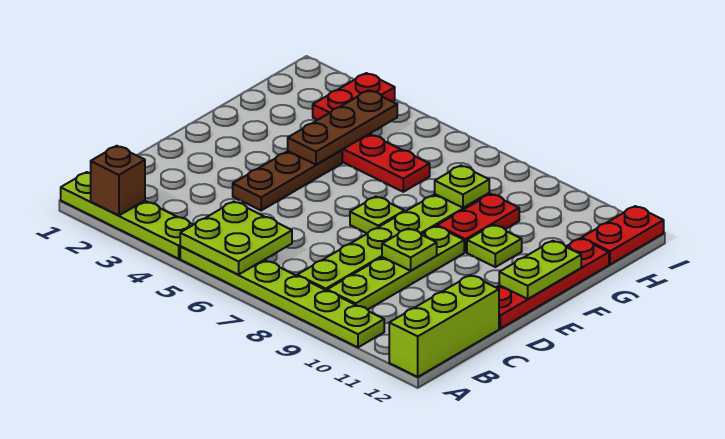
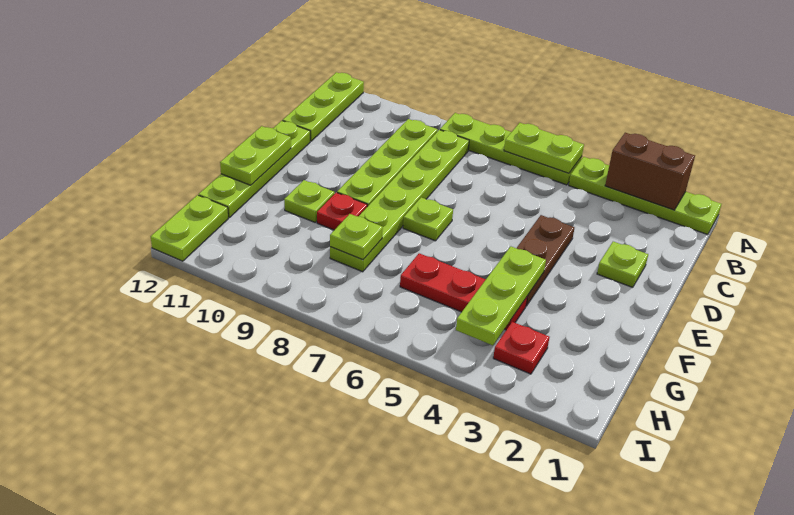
brown brick A2 level 2 -> brown brick A2:A3 level 2
lime plate A5:A10 level 1 -> lime plate A5:A8 level 1
lime plate A5:B6 level 2 -> lime plate A5:A6 level 2
lime brick A12:C12 level 1 -> lime plate A12:C12 level 1
lime plate D9 level 2 -> lime plate D2 level 1
red plate D12:G12 level 1 -> lime plate D12:G12 level 1
brown plate F4:H4 level 2 -> lime plate F4:H4 level 2
red plate F9:G9 level 1 -> red plate F9 level 1
red plate H3:I3 level 1 -> red plate H3 level 1
red plate H12:I12 level 1 -> lime plate H12:I12 level 1

